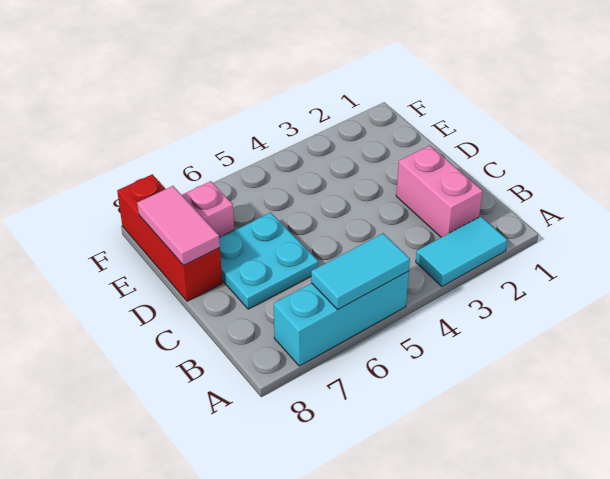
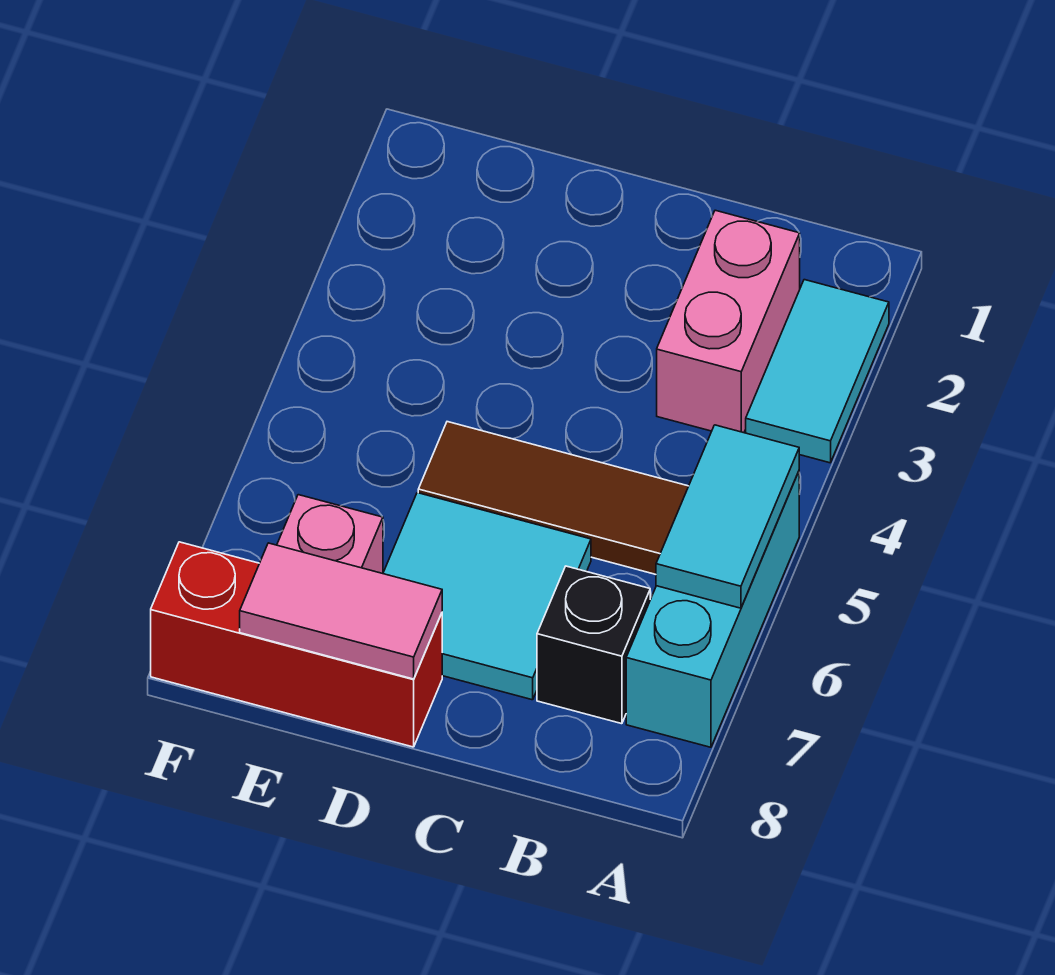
pink brick B2:C2 level 1 -> pink brick B2:B3 level 1
none -> brown tile B5:D5 level 1
none -> black brick B7 level 1
cyan plate C6:D7 level 1 -> cyan tile C6:D7 level 1

